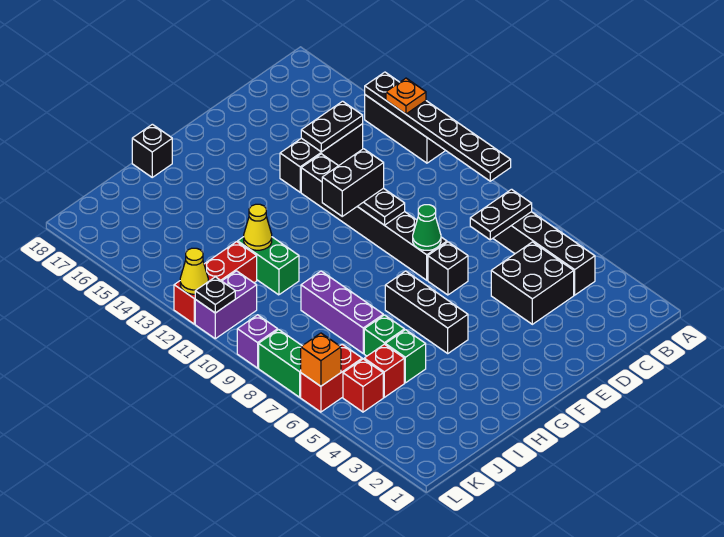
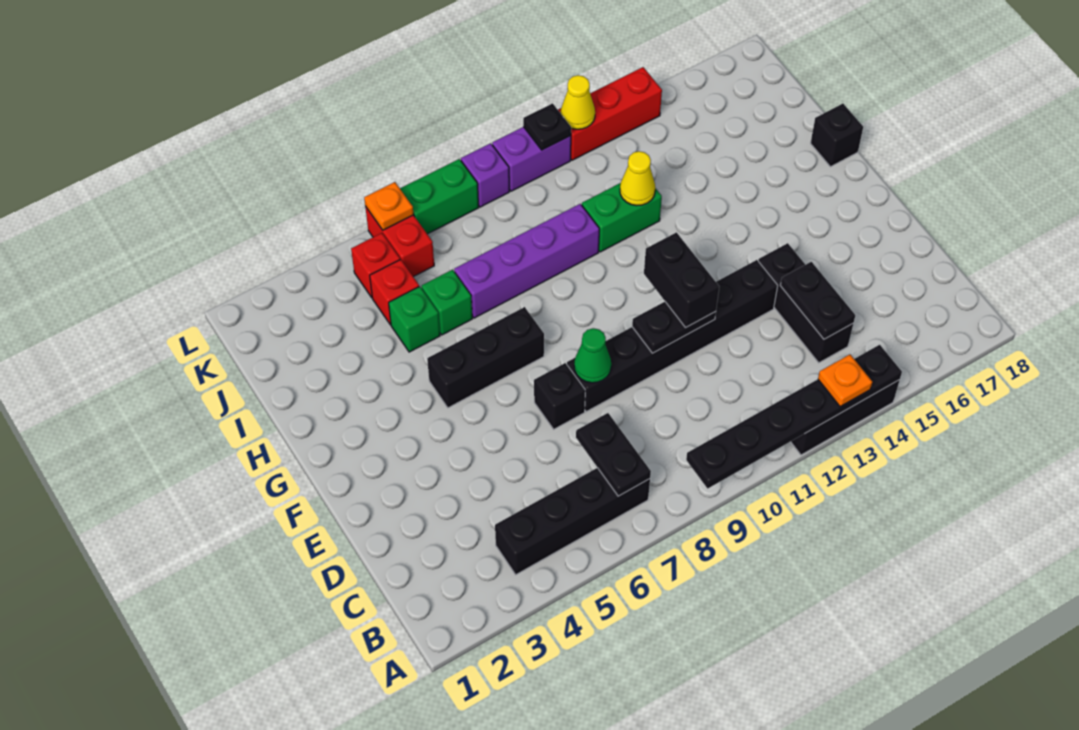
black brick C4:D5 level 1 -> none
purple brick I7:I9 level 1 -> purple brick I7:I10 level 1
red brick J12:L12 level 1 -> red brick L12:L14 level 1
purple brick K11:L11 level 1 -> purple brick L10:L11 level 1
orange brick L6 level 2 -> orange plate L6 level 2

